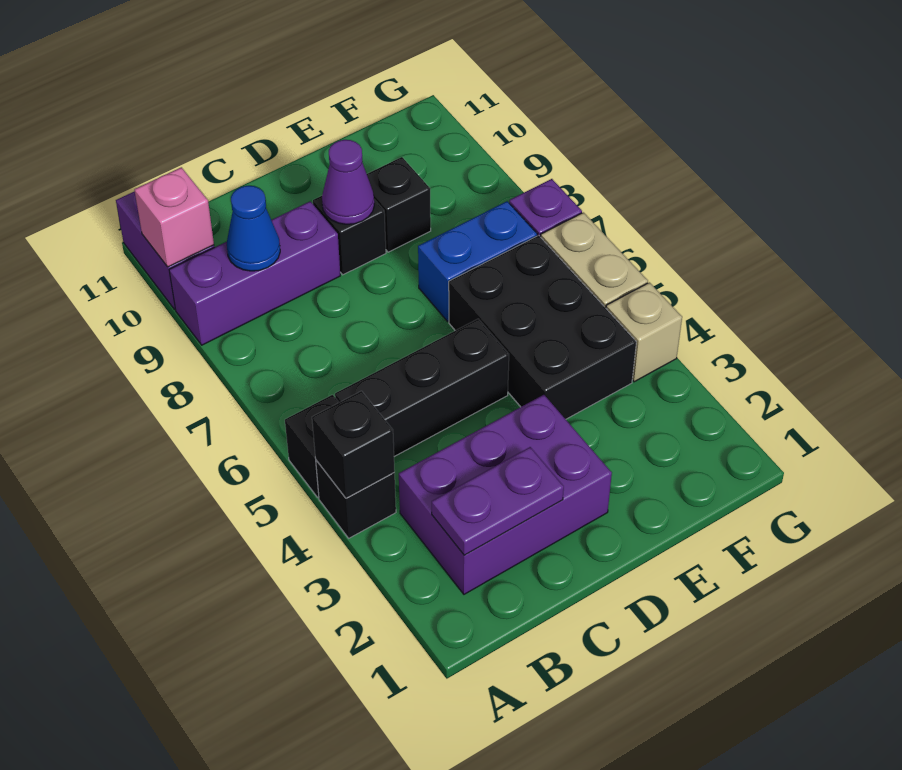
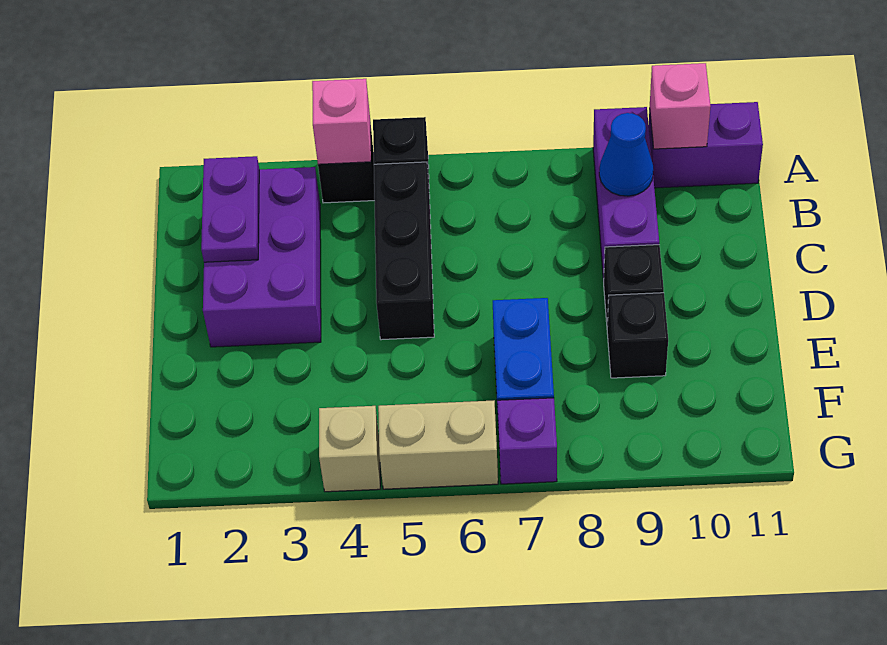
black brick A4 level 2 -> pink brick A4 level 2
purple cone D9 level 2 -> none
black brick E4:F6 level 1 -> none

